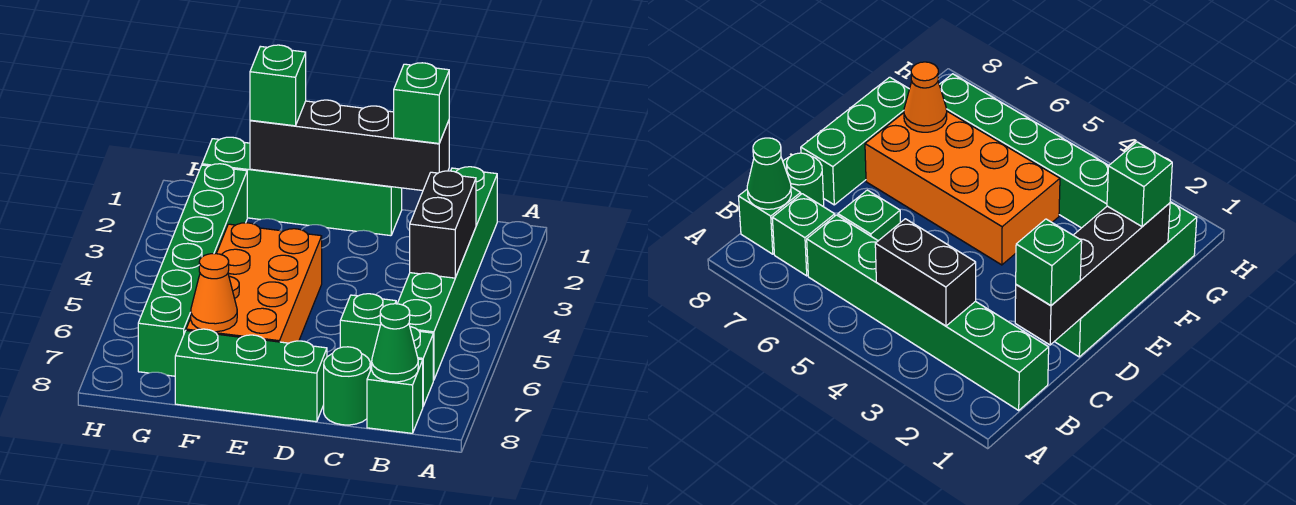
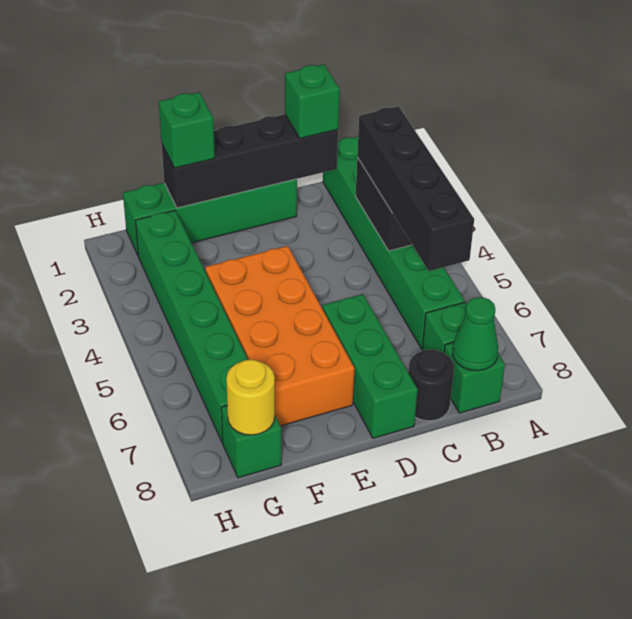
none -> black brick B3:B6 level 3
green brick C6 level 1 -> green brick G8 level 1
green round brick C8 level 1 -> black round brick C8 level 1
green brick D8:F8 level 1 -> green brick D6:D8 level 1
orange cone F7 level 2 -> none
none -> yellow round brick G8 level 2

